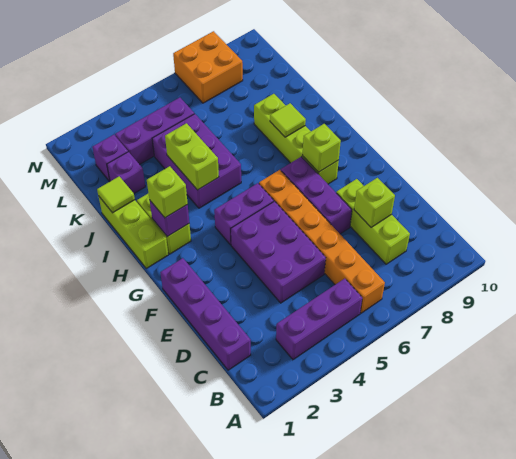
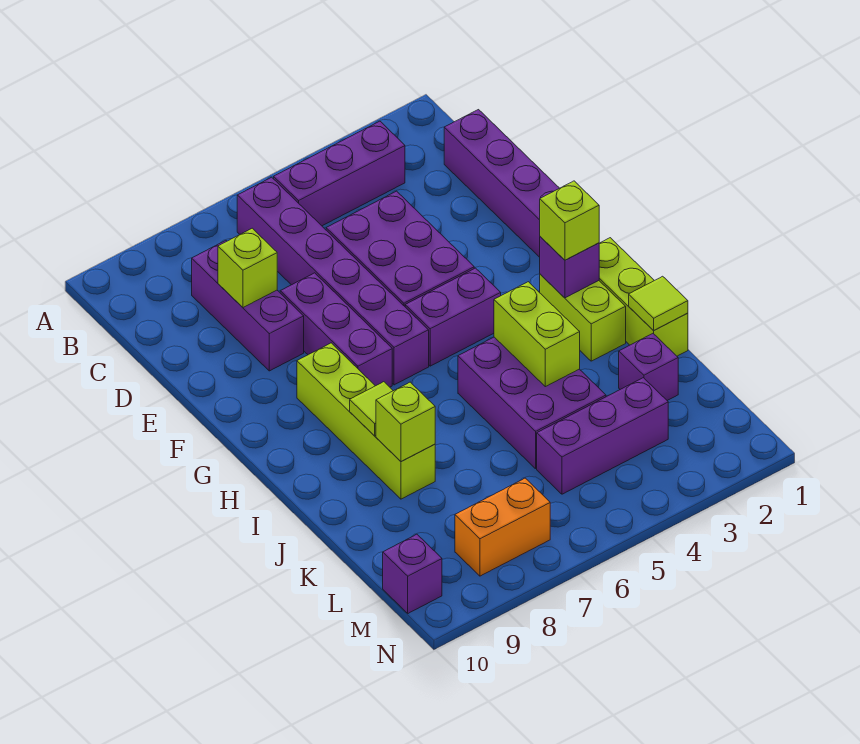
orange brick B6:G6 level 1 -> purple brick B6:G6 level 1
lime brick C8:E8 level 1 -> purple brick C8:E8 level 1
lime brick G8 level 2 -> lime brick J8 level 2
purple brick L2 level 1 -> purple brick M10 level 1
orange brick M7:N8 level 1 -> orange brick M7:M8 level 1

